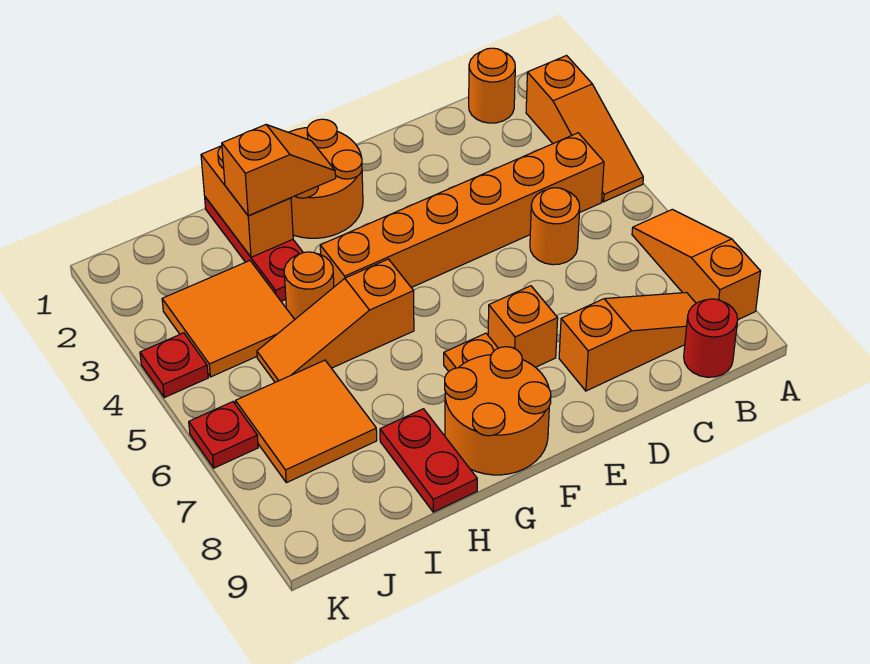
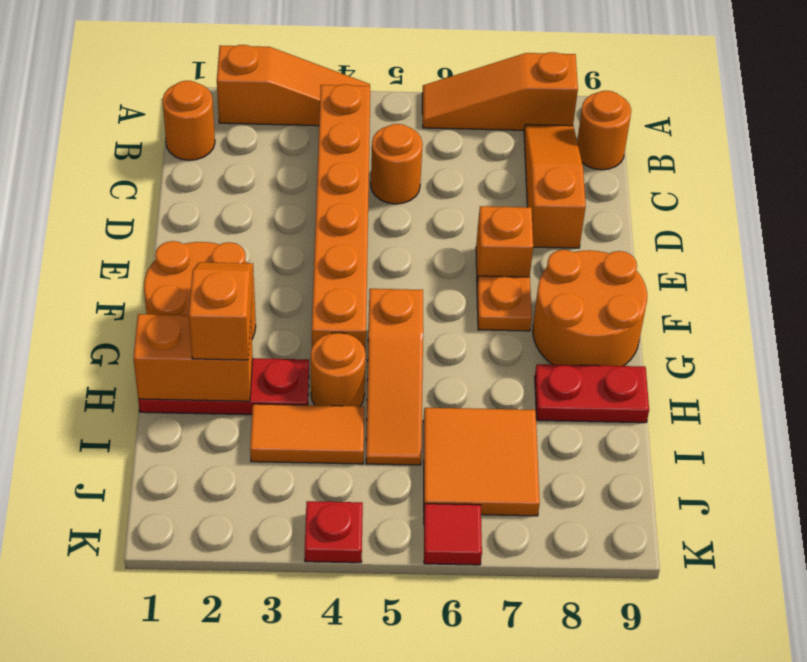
red round brick B9 level 1 -> orange round brick B9 level 1
orange tile I3:J4 level 1 -> orange tile I3:I4 level 1
red plate K6 level 1 -> red tile K6 level 1

